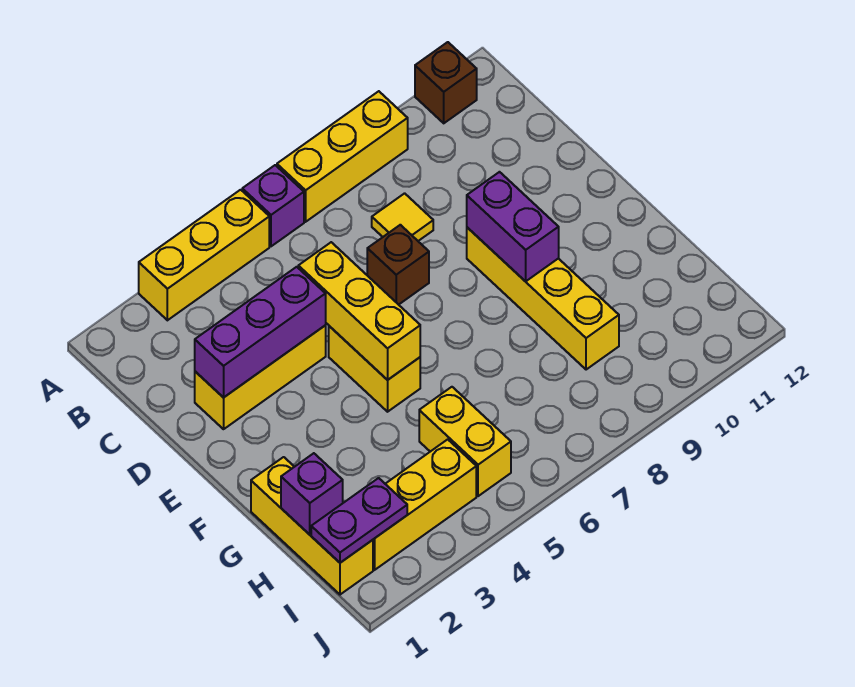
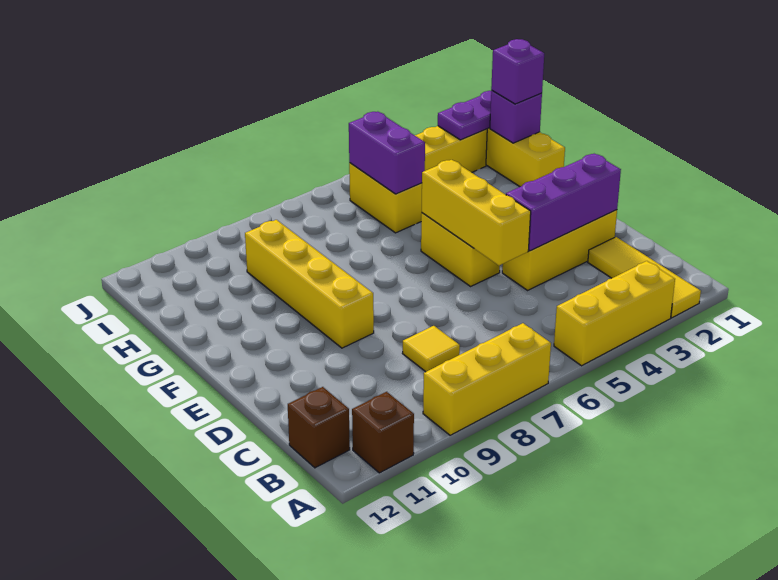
none -> yellow tile A2:C2 level 1
purple brick A6 level 1 -> purple brick H1 level 3
brown brick D7 level 1 -> brown brick B12 level 1
purple brick E9:F9 level 2 -> purple brick H5:I5 level 2

